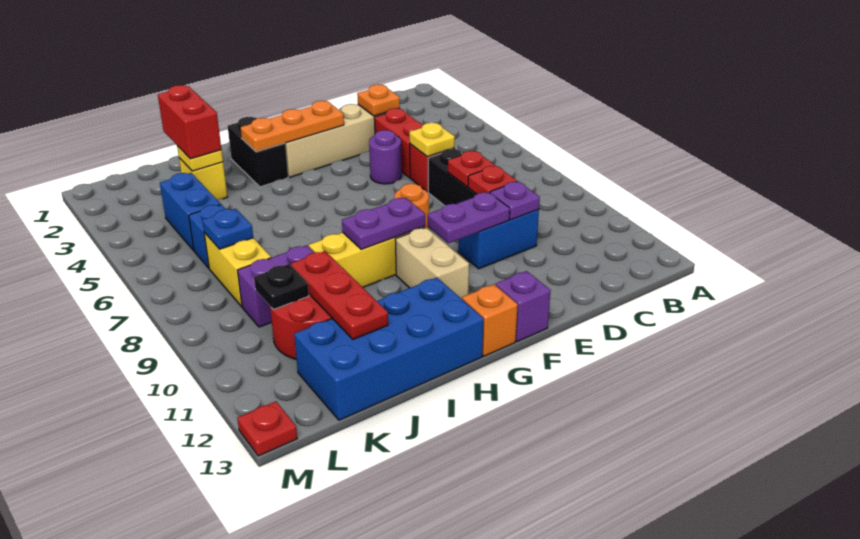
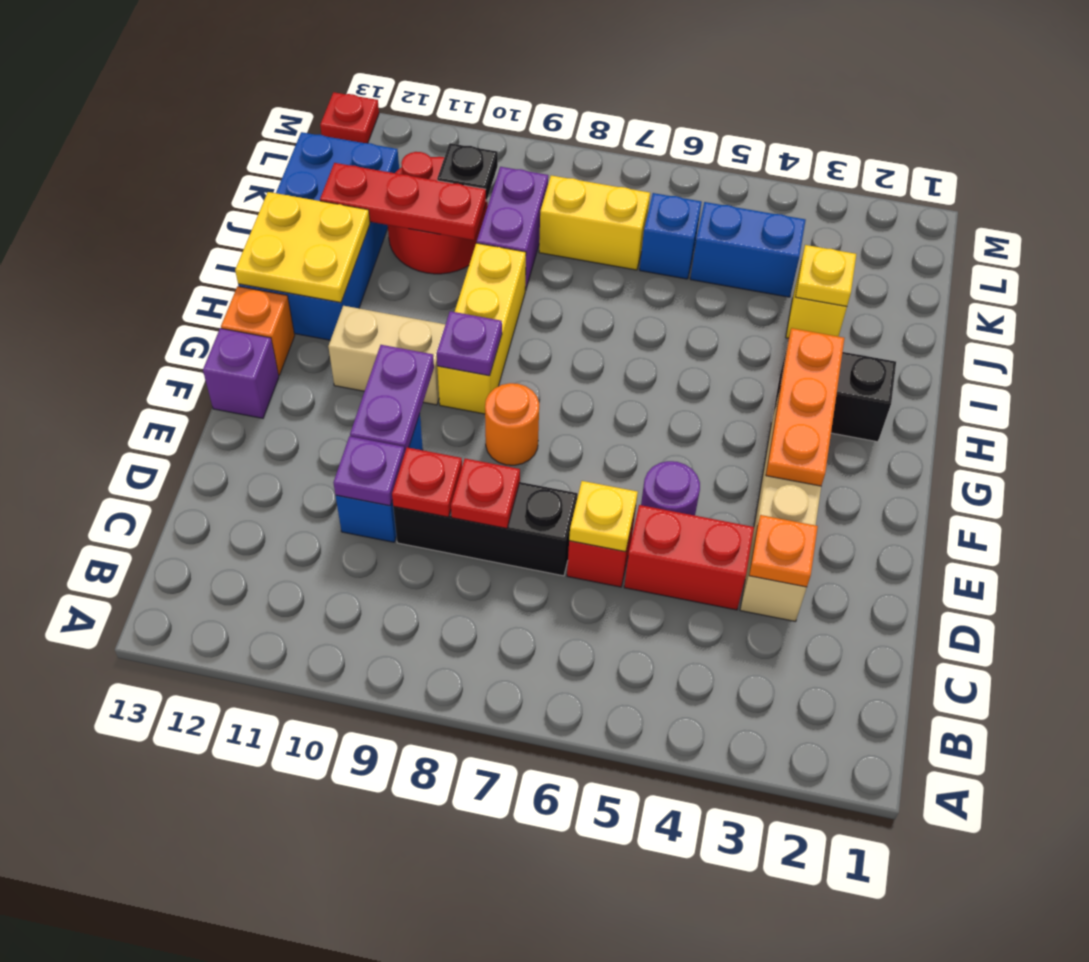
purple plate G9:H9 level 2 -> purple plate G9 level 2
none -> yellow plate H12:I13 level 2
red brick J2:J3 level 3 -> none
blue plate K7 level 2 -> none

